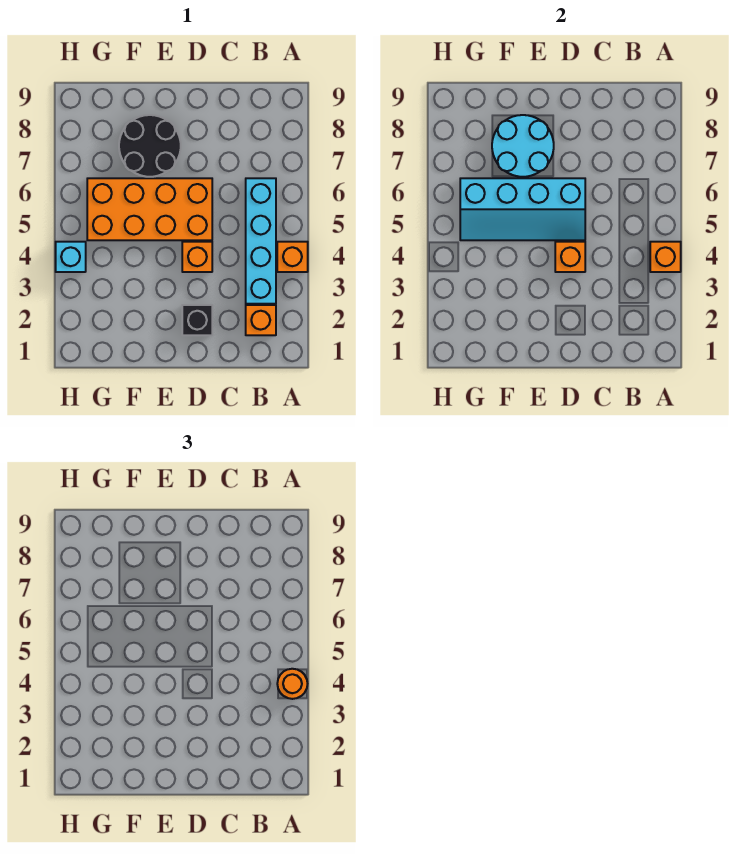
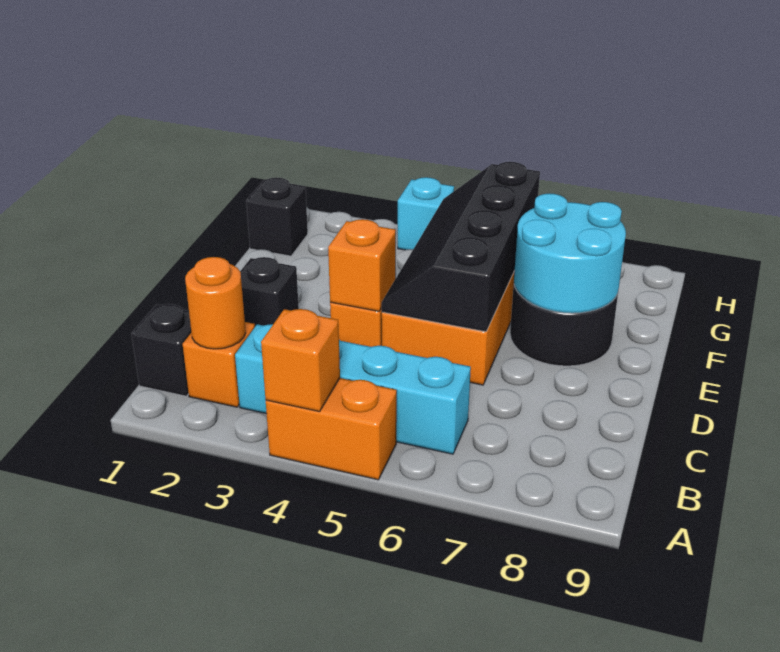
orange brick A4 level 1 -> orange brick A4:A5 level 1
orange round brick A4 level 3 -> orange round brick B2 level 2
none -> black brick B1 level 1
cyan slope D5:G6 level 2 top 6 -> black slope D5:G6 level 2 top 6
none -> black brick G1 level 1

